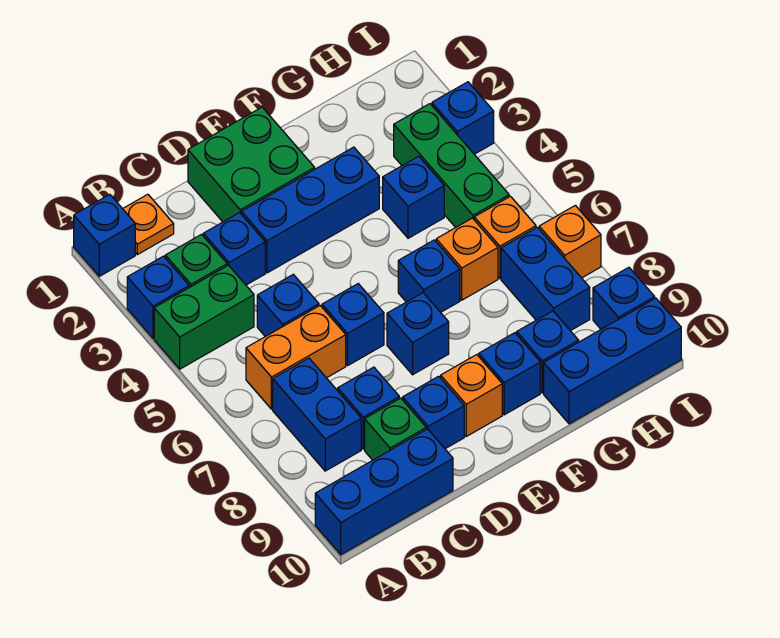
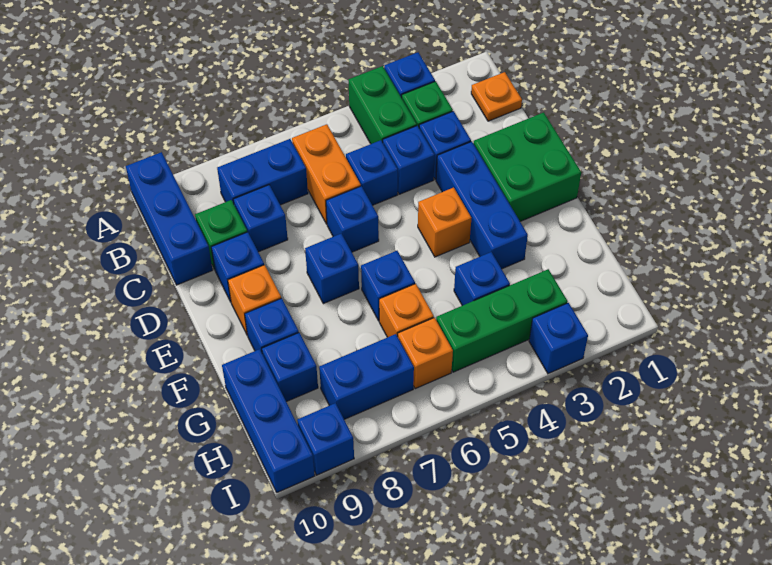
blue brick A1 level 1 -> blue brick C4 level 1
orange brick I7 level 1 -> orange brick E4 level 1

